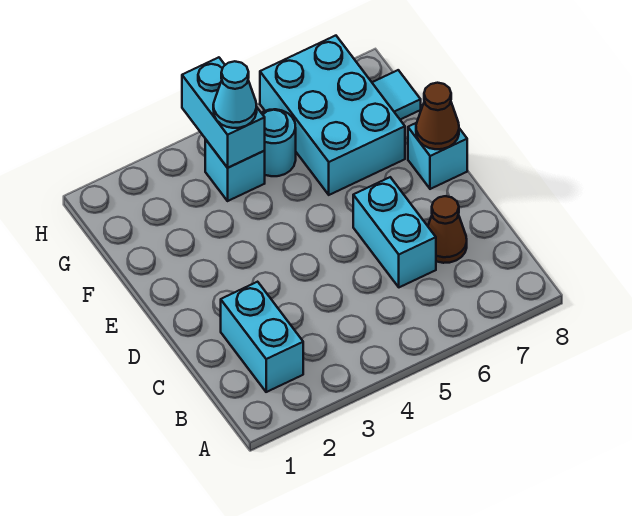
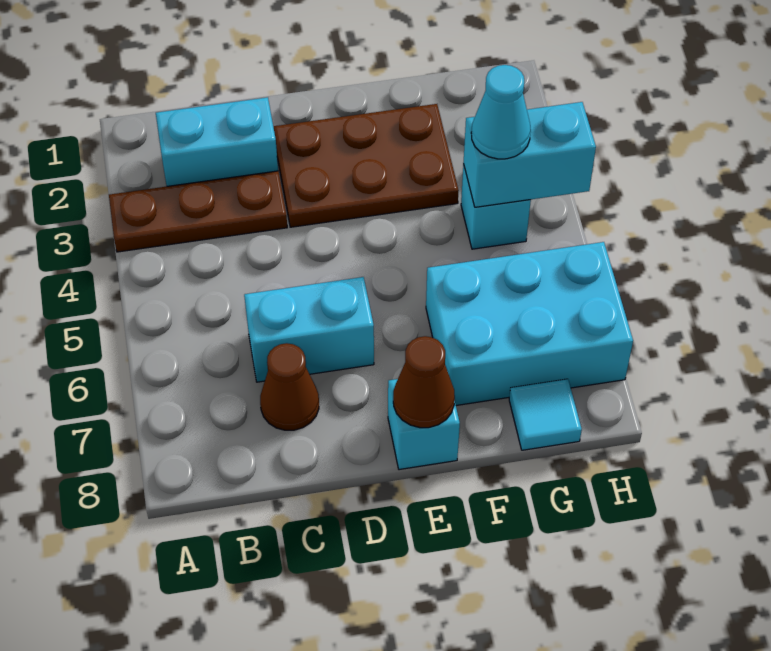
none -> brown plate A3:C3 level 1
none -> brown plate D2:F3 level 1
cyan round brick G5 level 1 -> none

